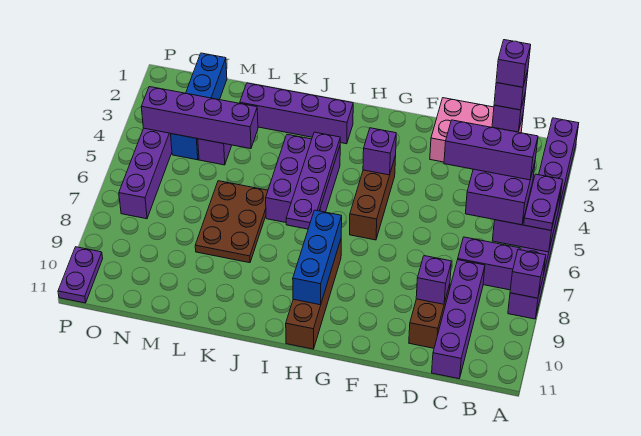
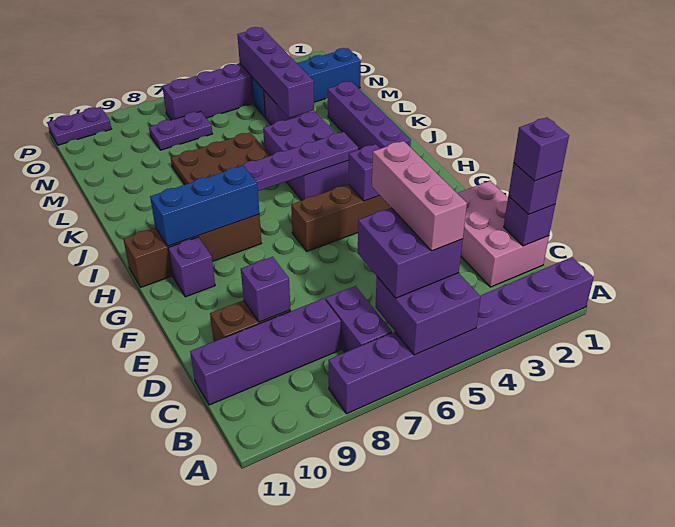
purple plate A5:A6 level 3 -> purple plate N7:N8 level 1
purple brick A8 level 2 -> purple brick G10 level 1
purple brick B5:D5 level 4 -> pink brick B5:D5 level 4
purple brick I4:J6 level 1 -> purple brick I4:K5 level 1

